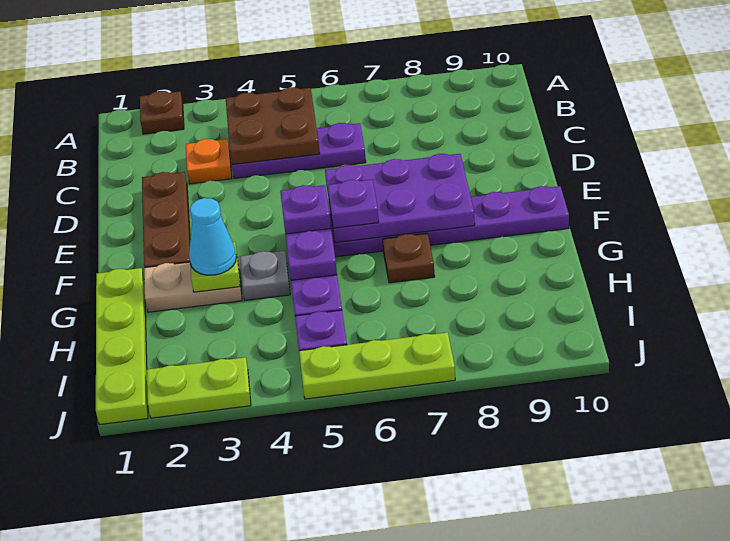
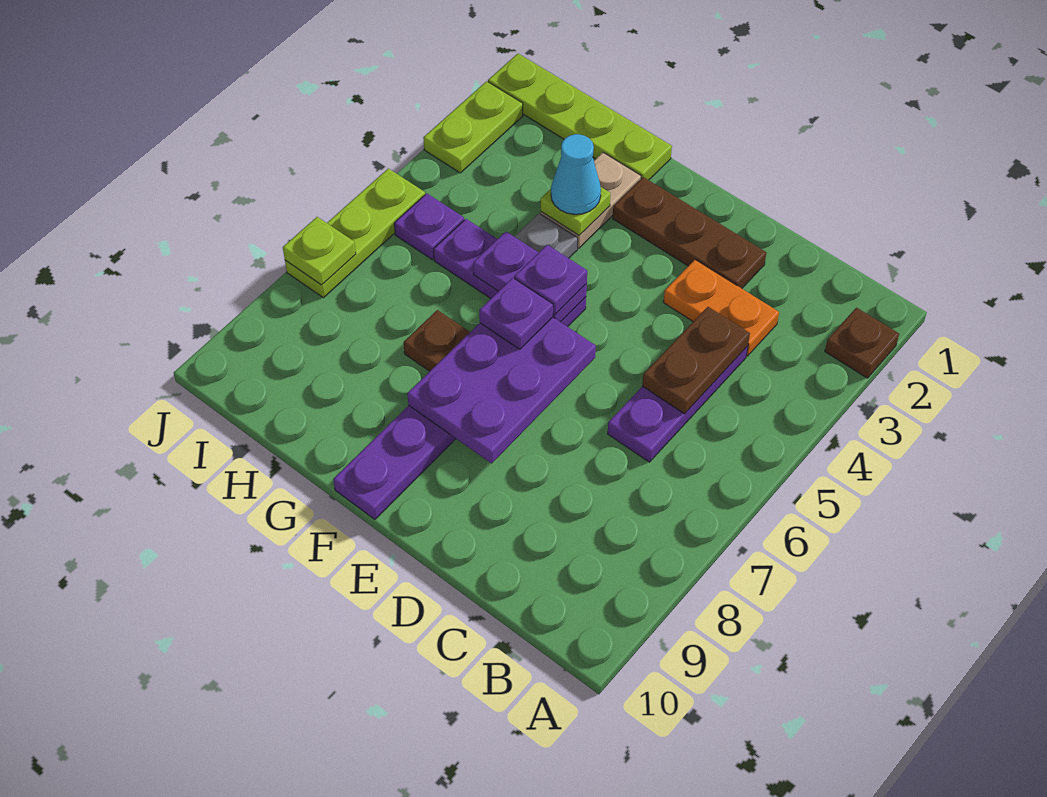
brown plate B4:C5 level 2 -> brown plate C4:C5 level 2
orange plate C3 level 1 -> orange plate C3:D3 level 1
none -> lime plate J7 level 2

